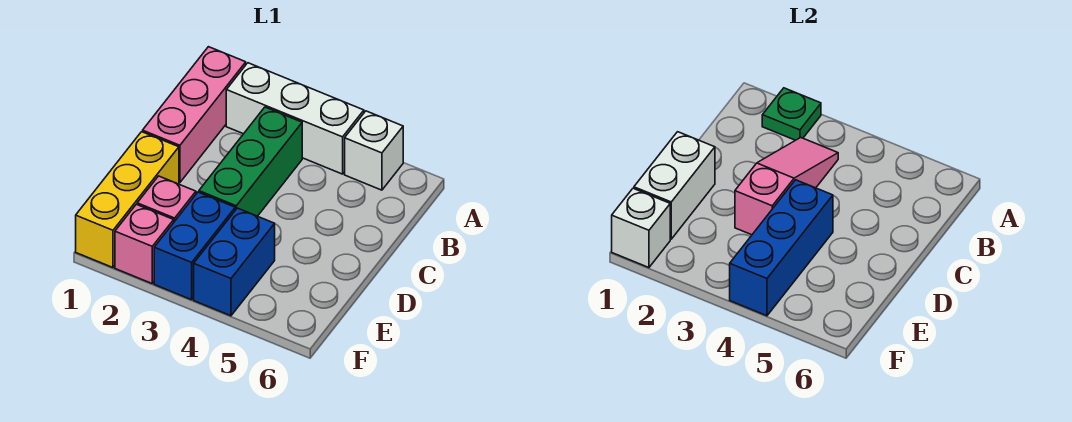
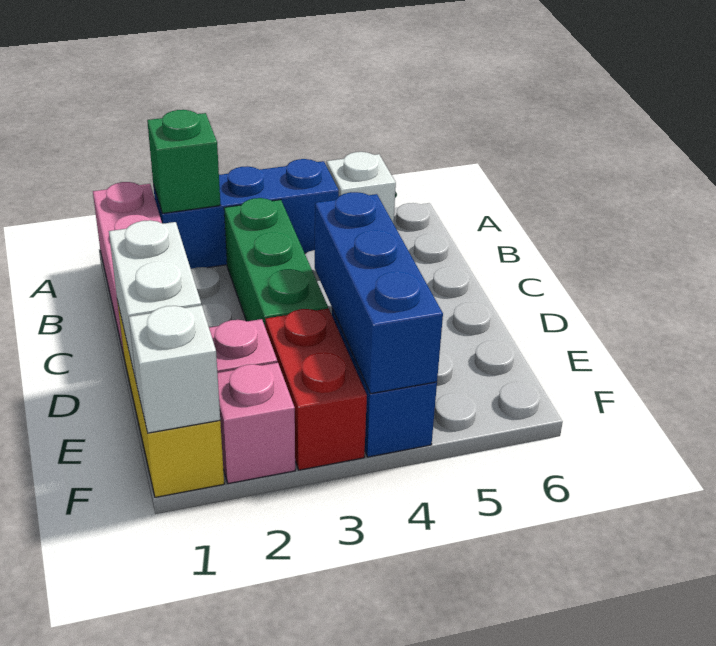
white brick A2:A4 level 1 -> blue brick A2:A4 level 1
green plate A2 level 2 -> green brick A2 level 2
pink slope B3:D3 level 2 top D -> none
blue brick E3:F3 level 1 -> red brick E3:F3 level 1

